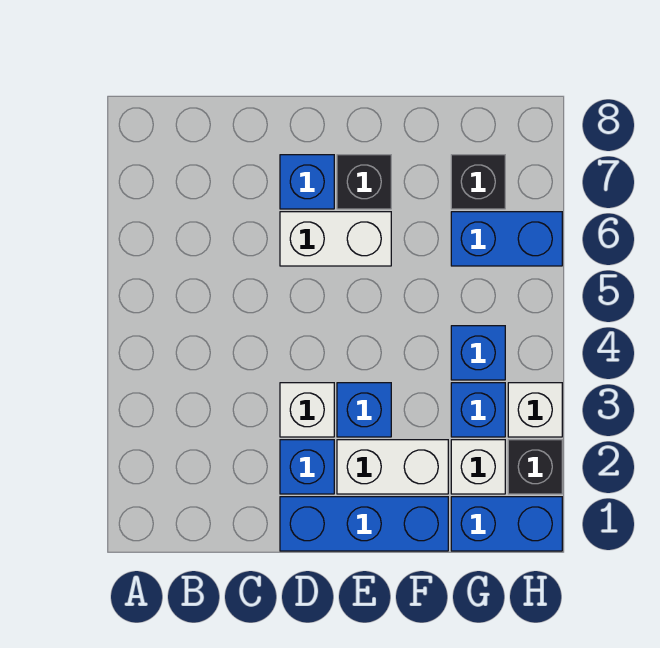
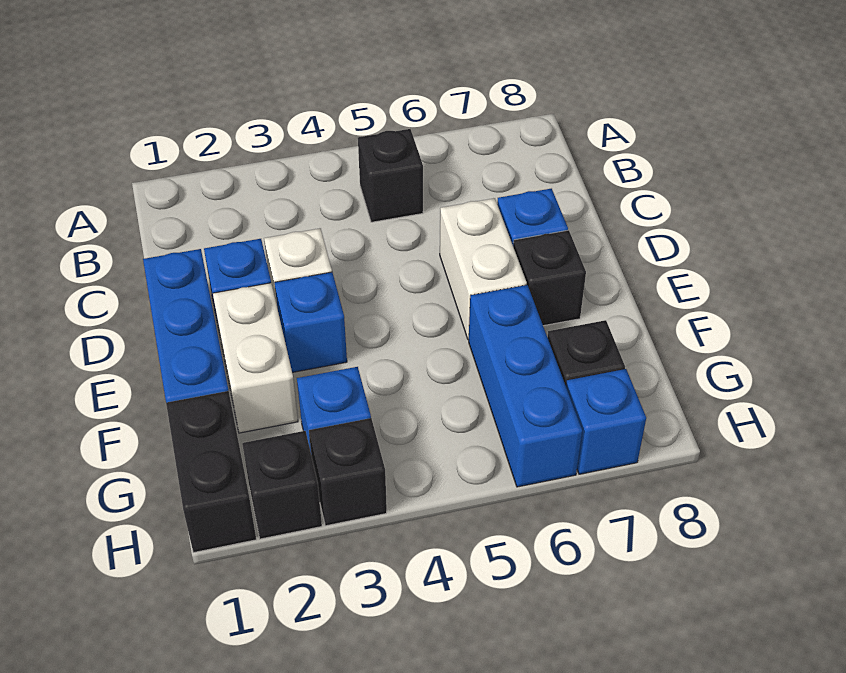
none -> black brick B5 level 1
blue brick G1:H1 level 1 -> black brick G1:H1 level 1
white brick G2 level 1 -> none
blue brick G4 level 1 -> blue brick H7 level 1
blue brick G6:H6 level 1 -> blue brick F6:H6 level 1
white brick H3 level 1 -> black brick H3 level 1

